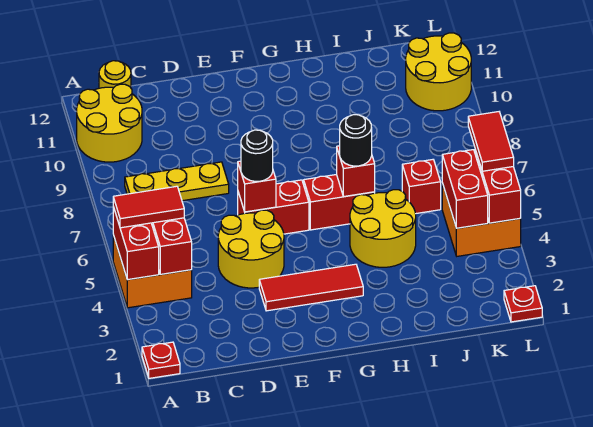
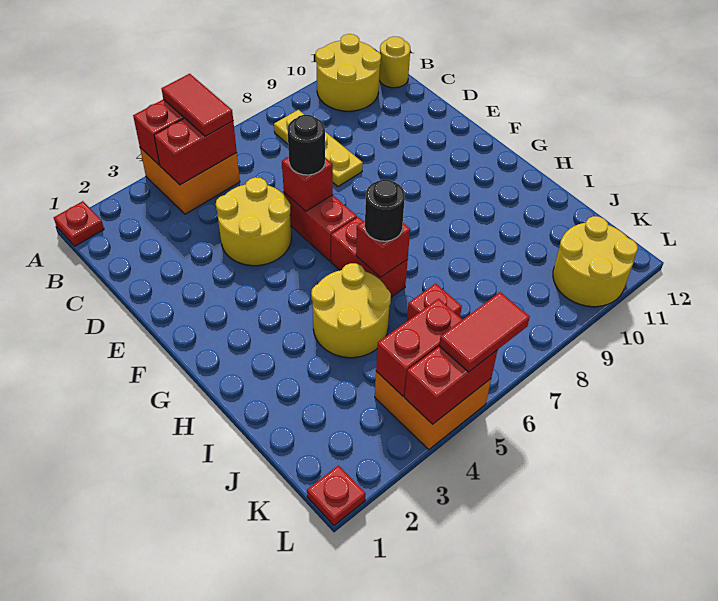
red tile E3:G3 level 1 -> none

